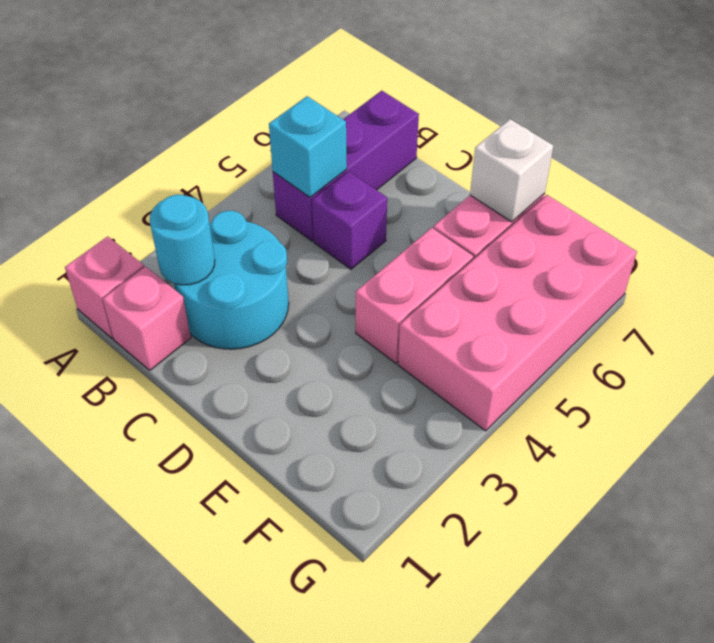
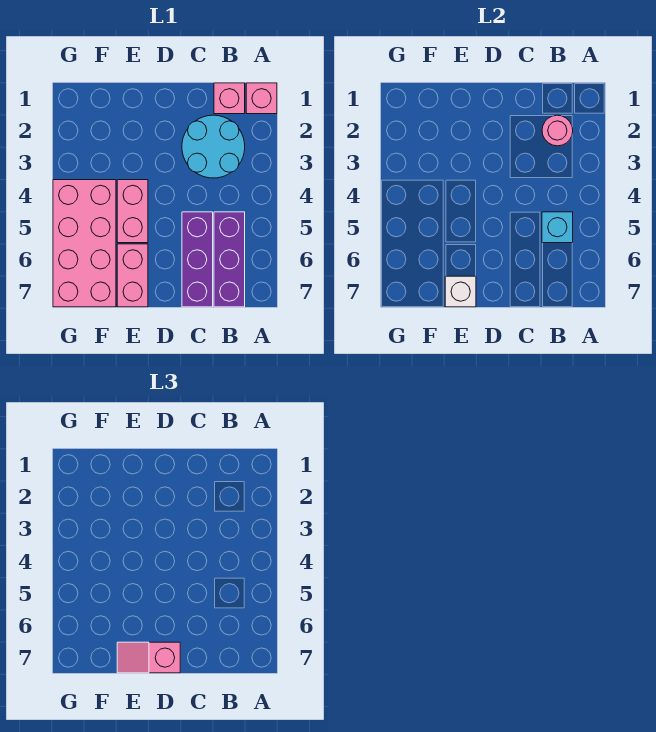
cyan round brick B2 level 2 -> pink round brick B2 level 2
purple brick C5 level 1 -> purple brick C5:C7 level 1
none -> pink slope D7:E7 level 3 top D

